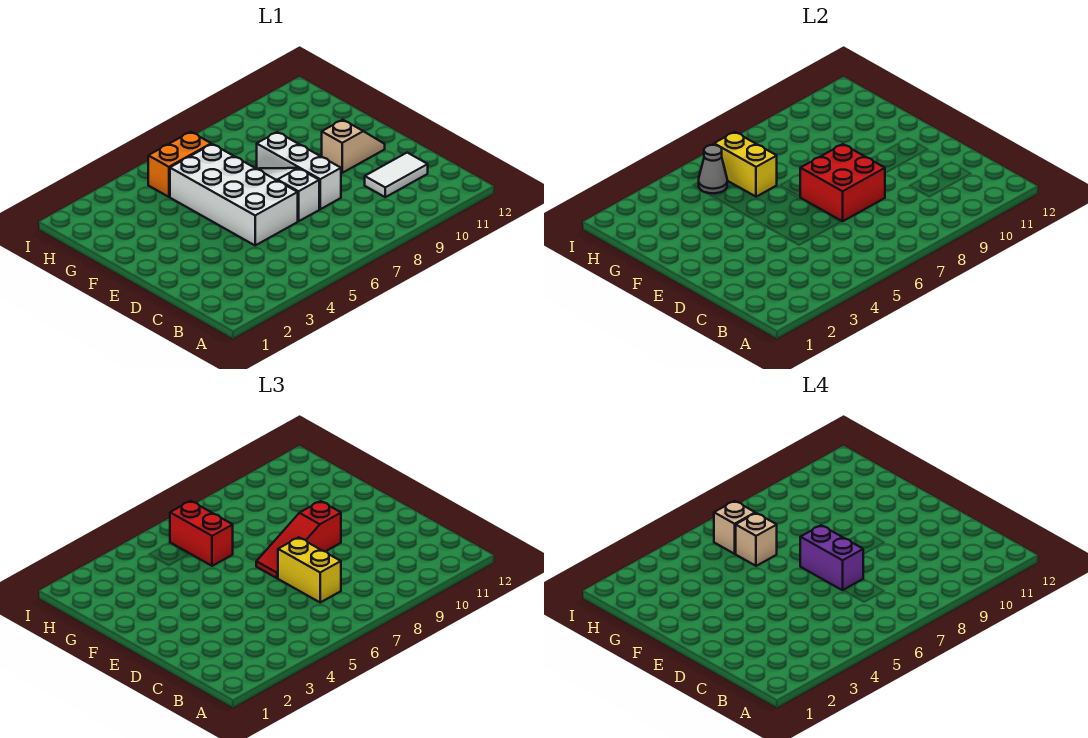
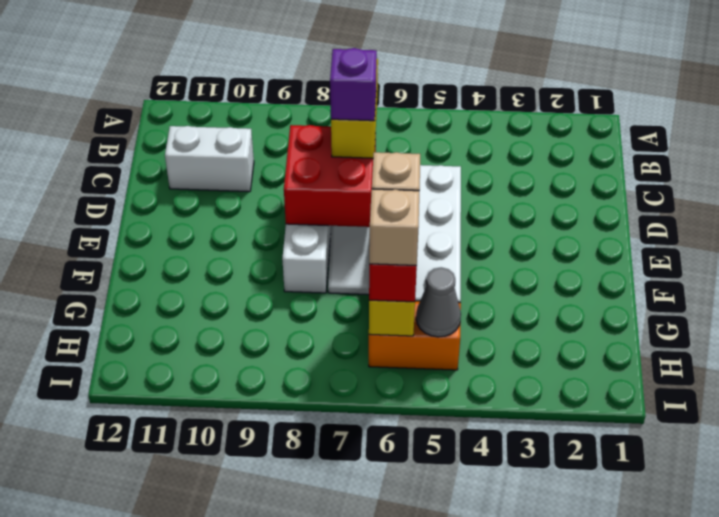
white tile C10:C11 level 1 -> white brick C10:C11 level 1
purple brick D7:E7 level 4 -> purple brick D7 level 4
red slope E7:E9 level 3 top 9 -> none
tan slope E10:E11 level 1 top 10 -> none

